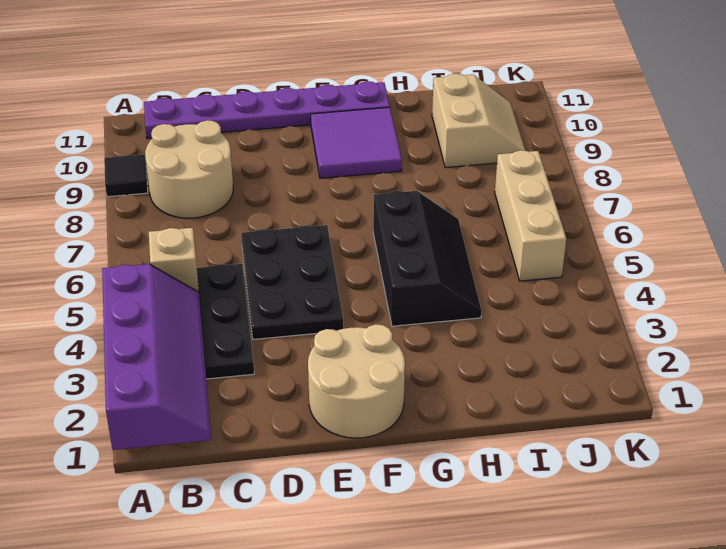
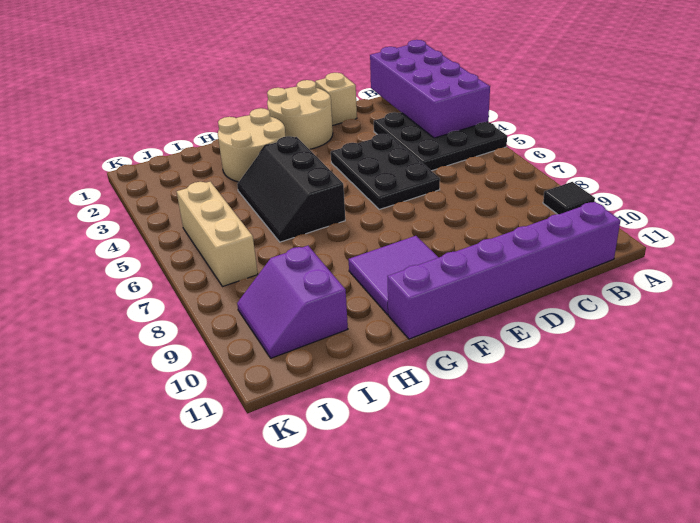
purple slope A1:B4 level 2 top A -> purple brick A1:B4 level 2
tan brick B5 level 2 -> tan brick D1 level 1
tan round brick B8:C9 level 1 -> tan round brick G2:H3 level 1
purple plate B11:G11 level 1 -> purple brick B11:G11 level 1
tan slope I9:J10 level 1 top I -> purple slope I9:J10 level 1 top I

